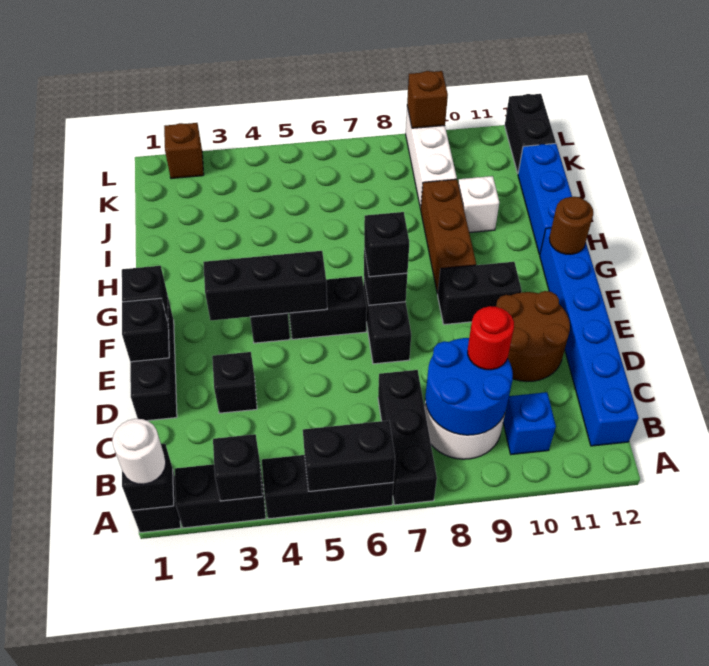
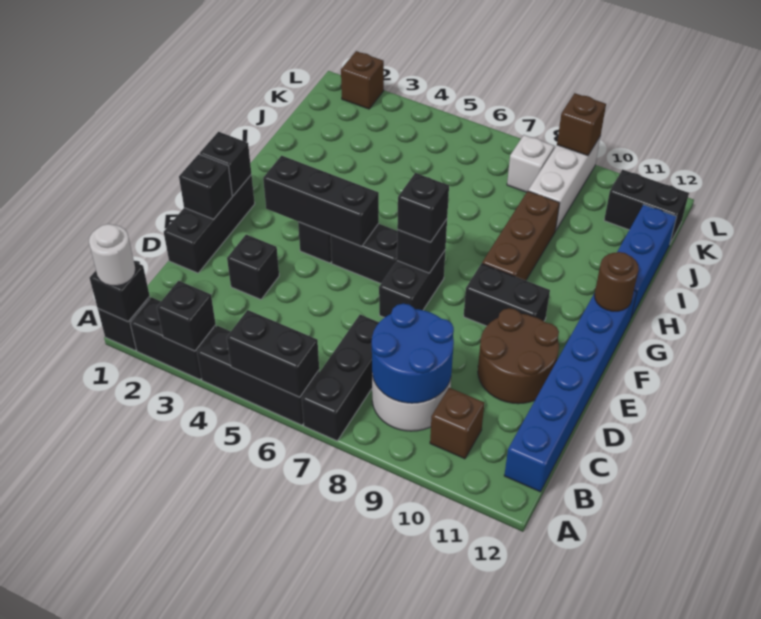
blue brick B10 level 1 -> brown brick B10 level 1
red round brick C9 level 3 -> none
white brick I10 level 1 -> white brick K8 level 1
black brick K12:L12 level 1 -> black brick K11:K12 level 1

